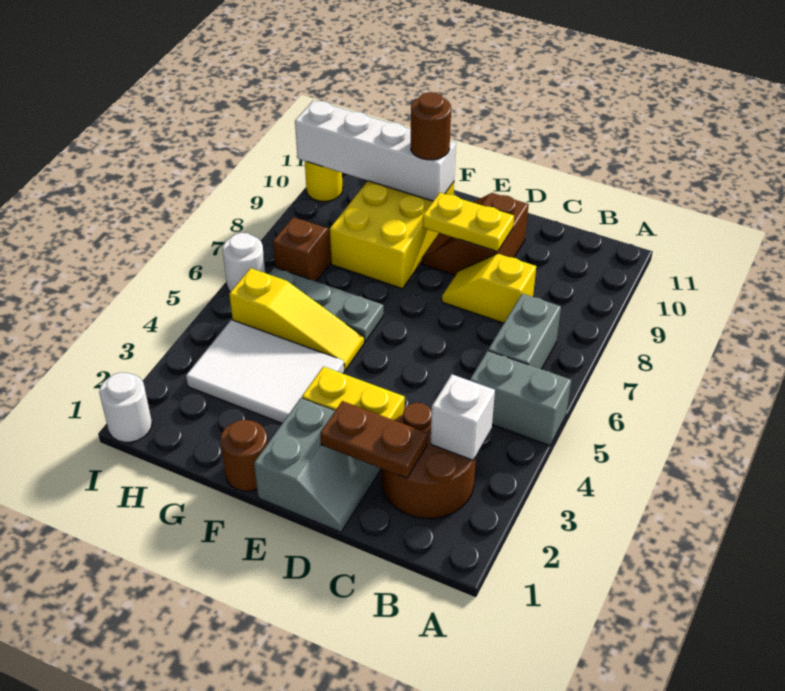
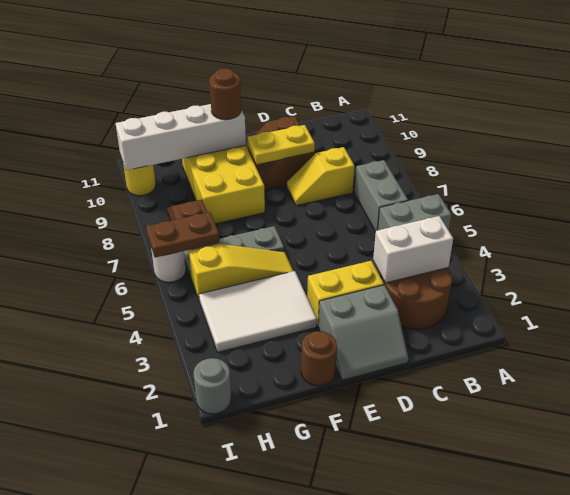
white brick B3 level 2 -> white brick B3:C3 level 2
brown plate C2:D2 level 2 -> brown plate H6:I6 level 2
grey slope D1:E2 level 1 top E -> grey slope D1:E2 level 1 top 2
white round brick I1 level 1 -> grey round brick I1 level 1

